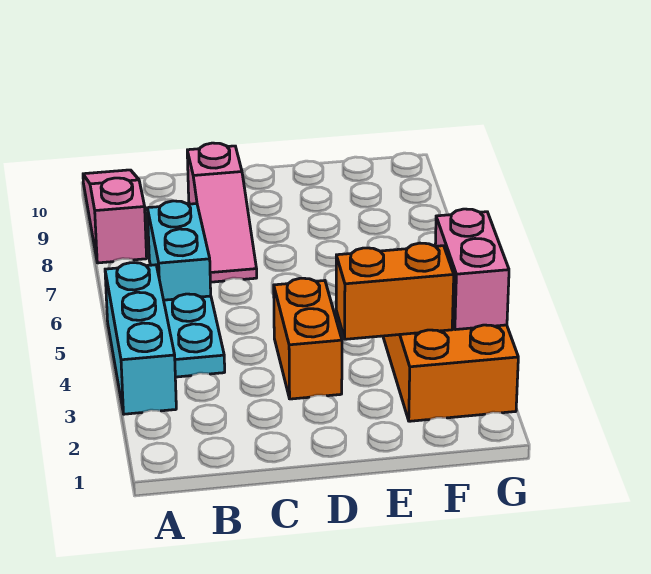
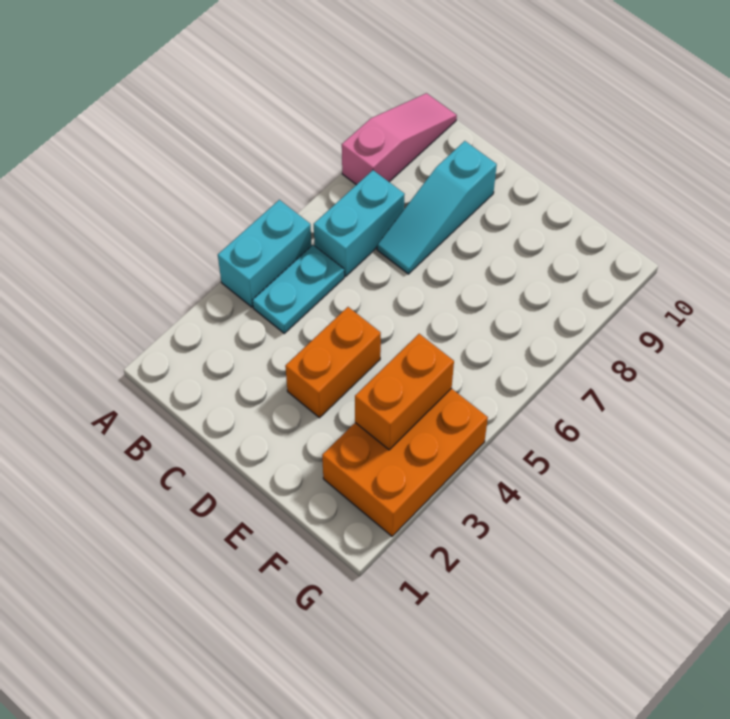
cyan brick A3:A5 level 1 -> cyan brick A4:A5 level 1
pink slope C7:C9 level 1 top 9 -> cyan slope C7:C9 level 1 top 9
orange brick E3:F3 level 2 -> orange brick F3:F4 level 2
pink brick G3:G4 level 2 -> none

